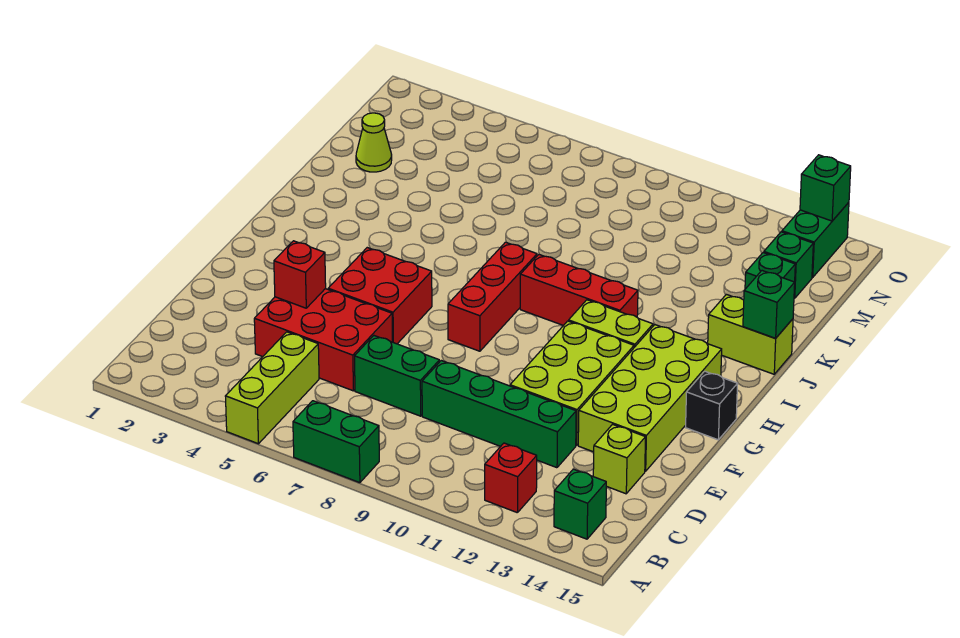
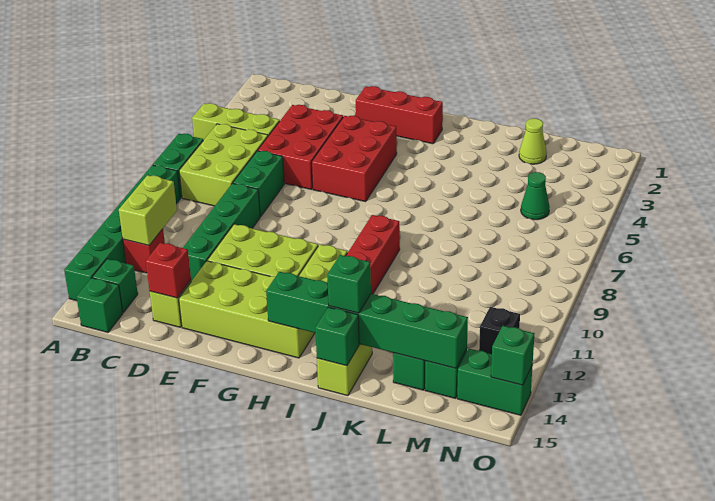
none -> green brick A9:A14 level 1
none -> lime brick B6:C8 level 1
none -> lime brick B11:B12 level 2
none -> green brick B15 level 1
red brick E4 level 2 -> red brick D14 level 2
red brick F5:G6 level 1 -> red brick F4:G6 level 1
red brick G8:I8 level 1 -> red brick F2:H2 level 1
black brick G15 level 1 -> black brick N12 level 1
none -> green brick H14:M14 level 2
none -> green brick J14 level 3
none -> green cone M5 level 1

